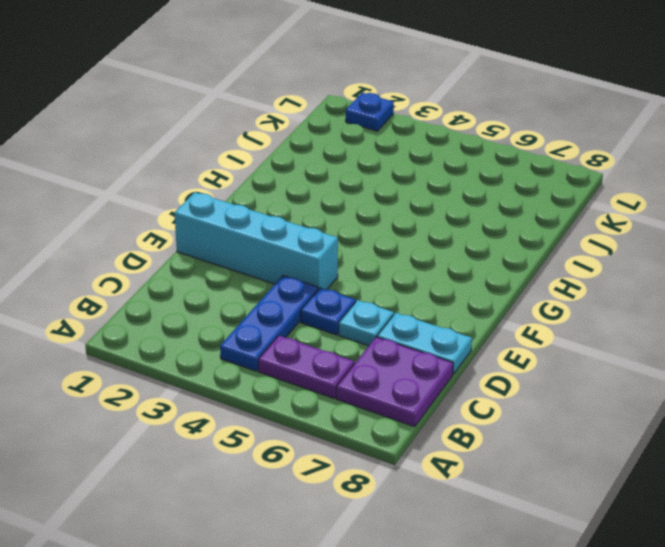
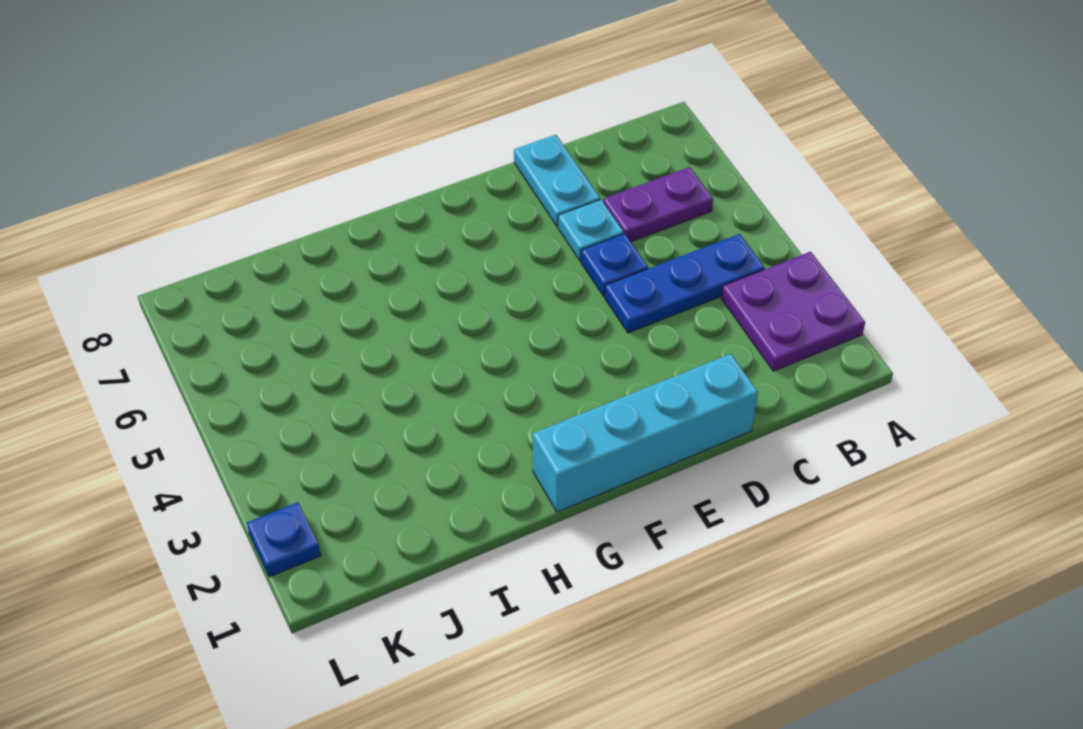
purple plate B5:B6 level 1 -> purple plate B6:C6 level 1
purple plate B7:C8 level 1 -> purple plate A2:B3 level 1
cyan brick E1:E4 level 1 -> cyan brick D1:G1 level 1

